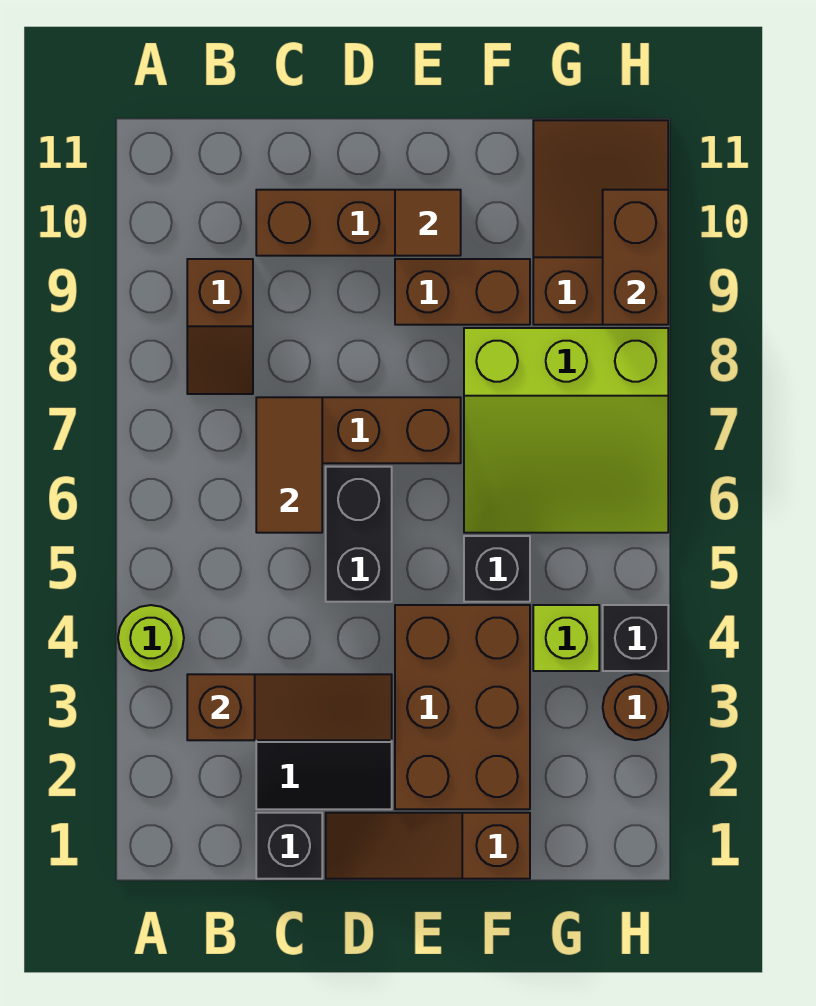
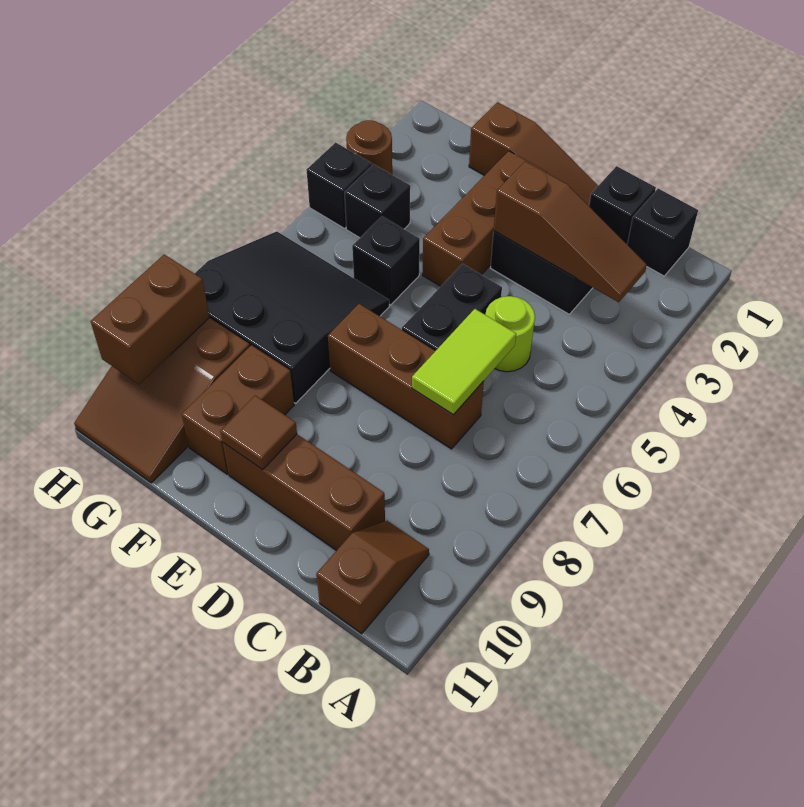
lime round brick A4 level 1 -> lime round brick C5 level 1
none -> black brick B1 level 1
brown slope B3:D3 level 2 top B -> brown slope B3:D3 level 2 top D
brown slope B8:B9 level 1 top 9 -> brown slope B10:B11 level 1 top 11
brown tile C6:C7 level 2 -> lime tile C6:C7 level 2
brown brick E2:F4 level 1 -> brown brick E2:E4 level 1
brown brick E9:F9 level 1 -> brown brick F9:F10 level 1
lime slope F6:H8 level 1 top 8 -> black slope F6:H8 level 1 top 8
lime brick G4 level 1 -> black brick G4 level 1

